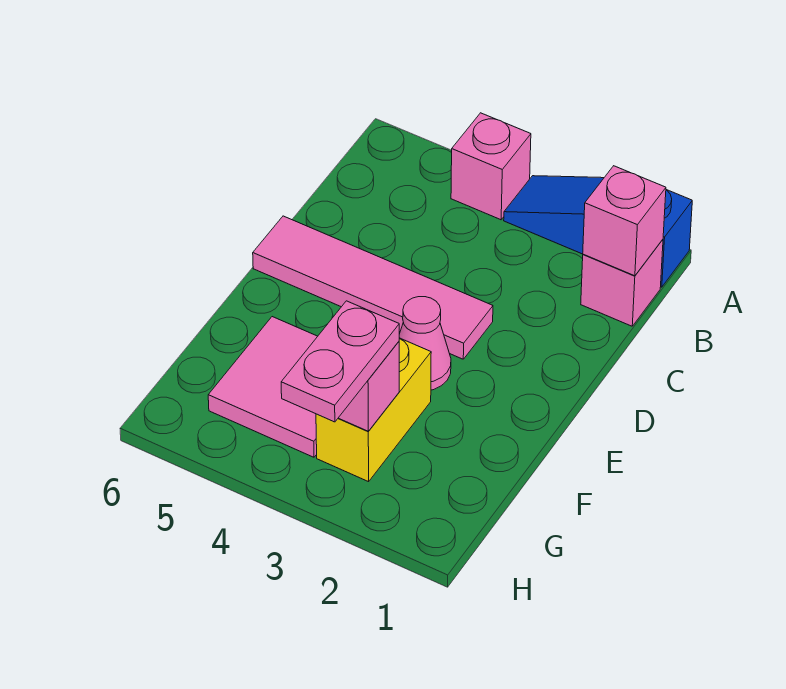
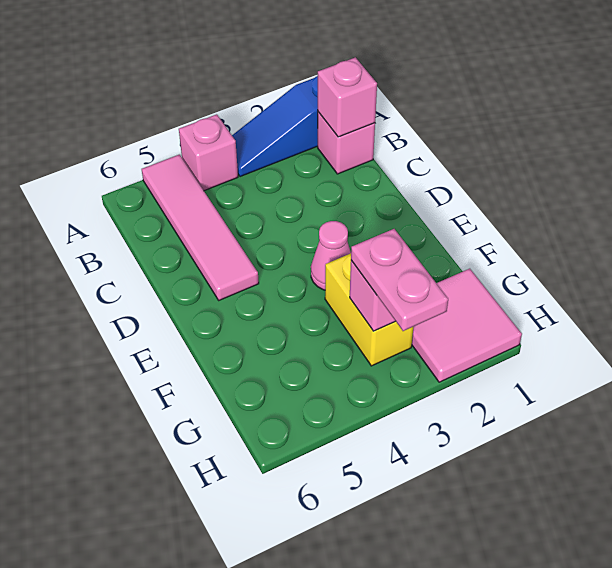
pink tile D3:D6 level 1 -> pink tile A5:D5 level 1
pink tile F4:G5 level 1 -> pink tile G1:H2 level 1

